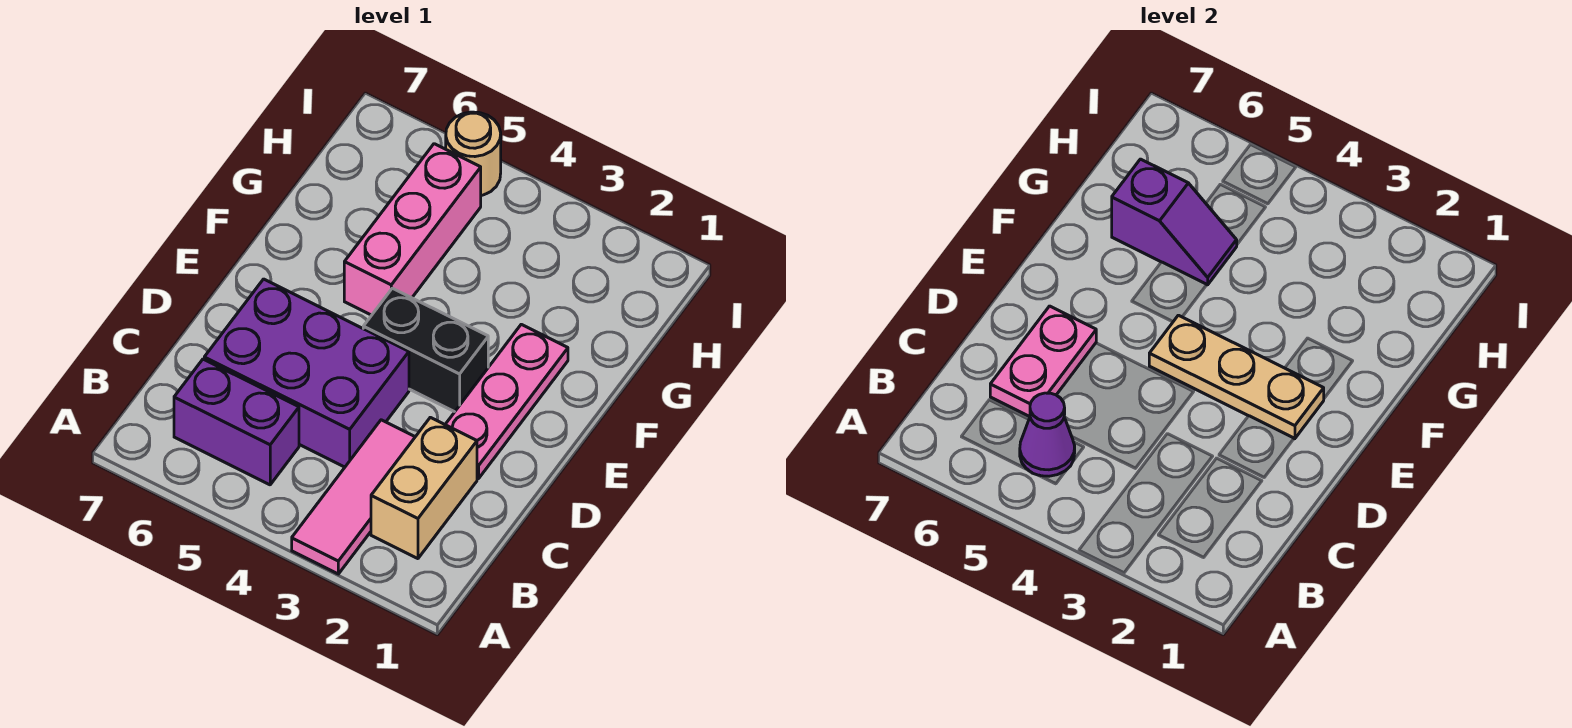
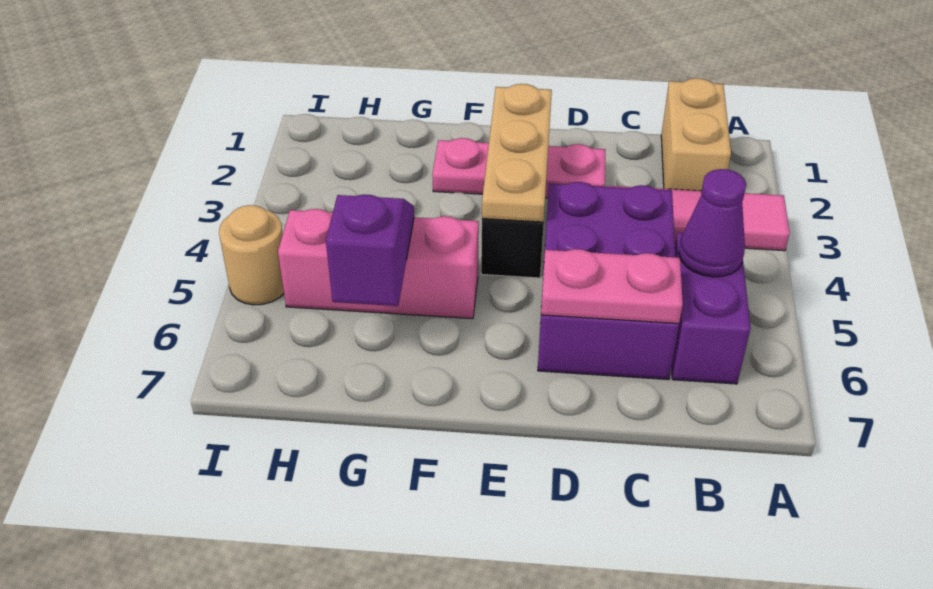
tan brick B2:C2 level 1 -> tan brick B1:B2 level 1

